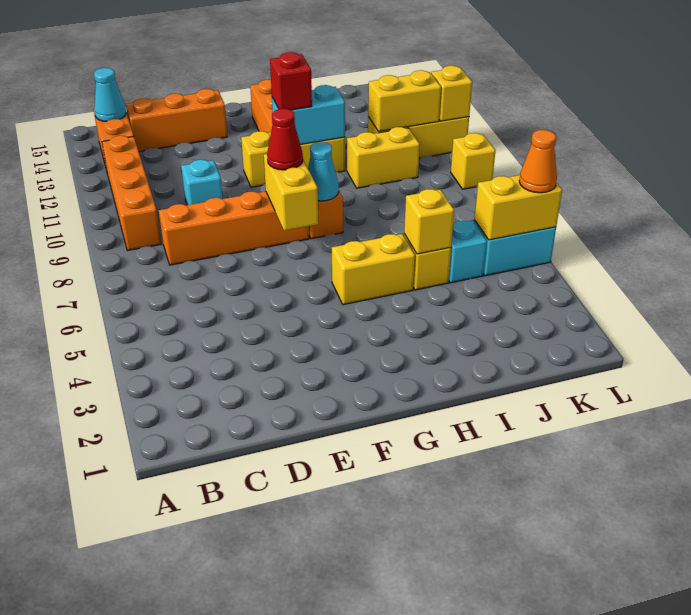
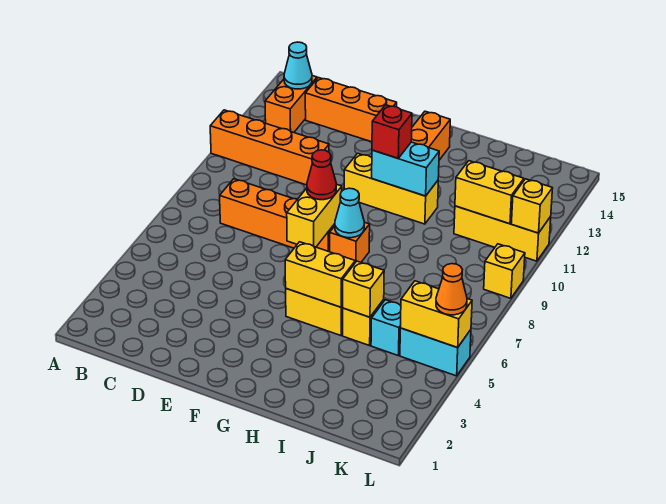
orange brick B9:B12 level 1 -> orange brick A11:D11 level 1
cyan brick D10 level 1 -> none
yellow brick I10:J10 level 1 -> yellow brick G5:H5 level 2

